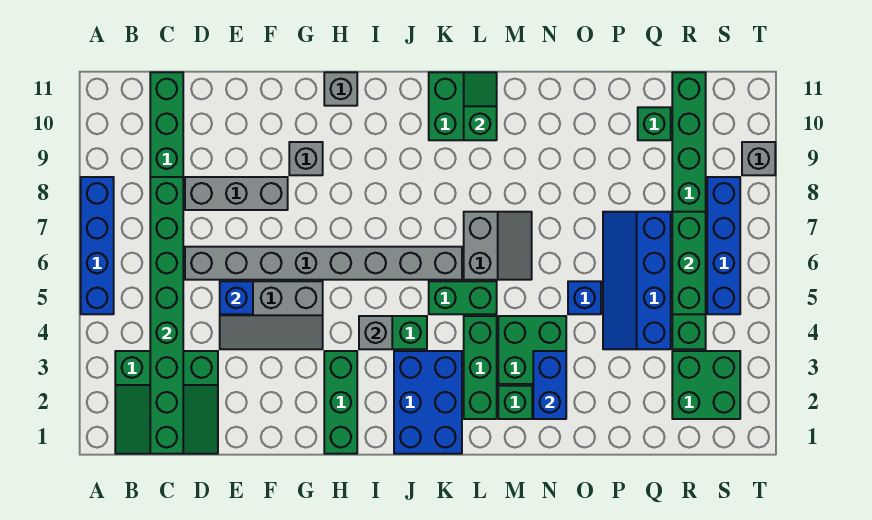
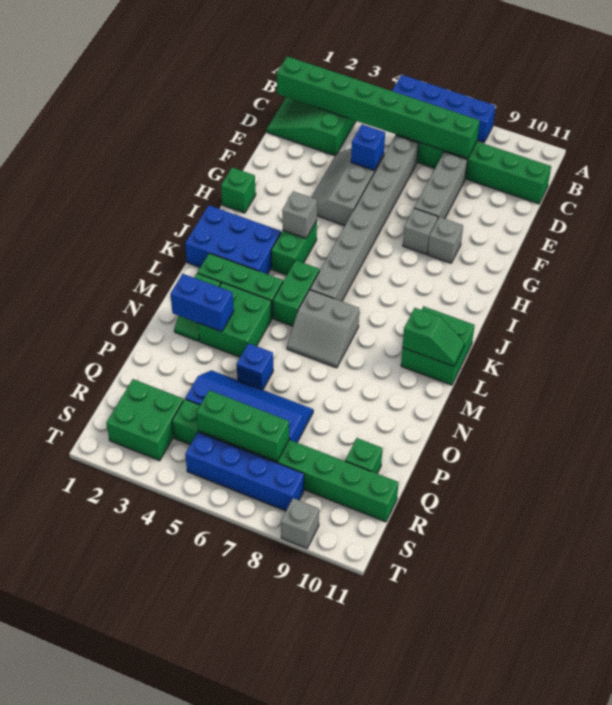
green brick H1:H3 level 1 -> green brick H1 level 1
grey brick H11 level 1 -> grey brick G8 level 1

